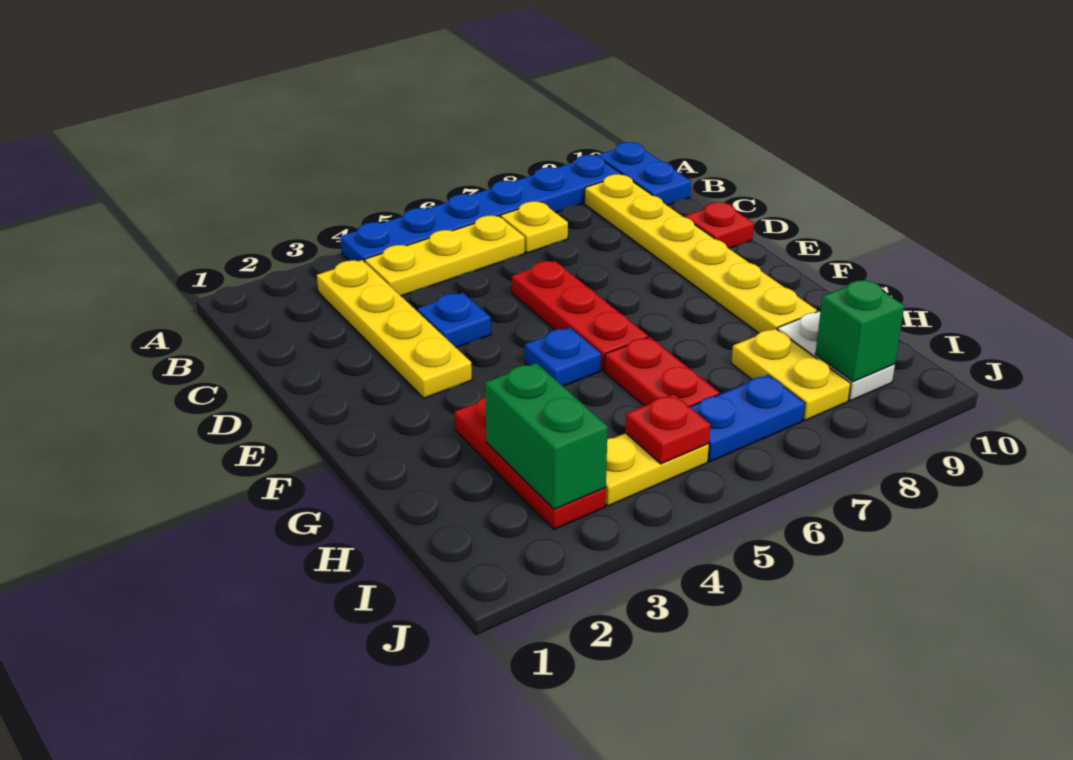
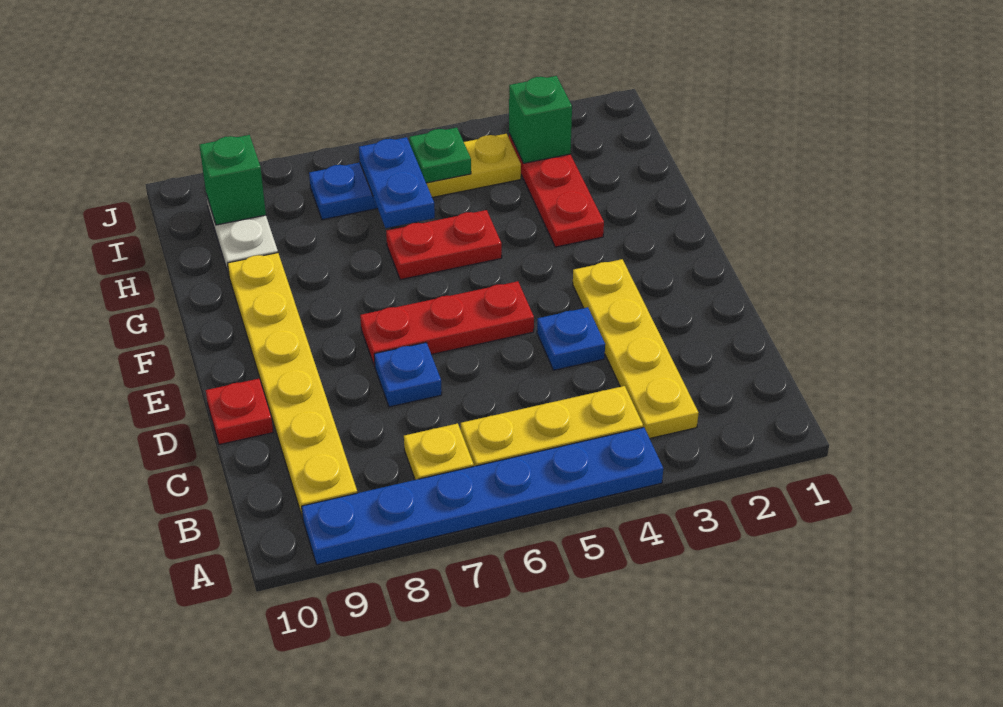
blue plate A10:B10 level 1 -> blue plate H6:I6 level 2
red plate D6:F6 level 1 -> red plate E5:E7 level 1
blue plate F5 level 1 -> blue plate D7 level 1
red plate G6:H6 level 1 -> red plate G5:G6 level 1
green brick H3:I3 level 2 -> green brick I3 level 2
yellow plate H8:I8 level 1 -> none
red plate I5 level 2 -> green plate I5 level 2

